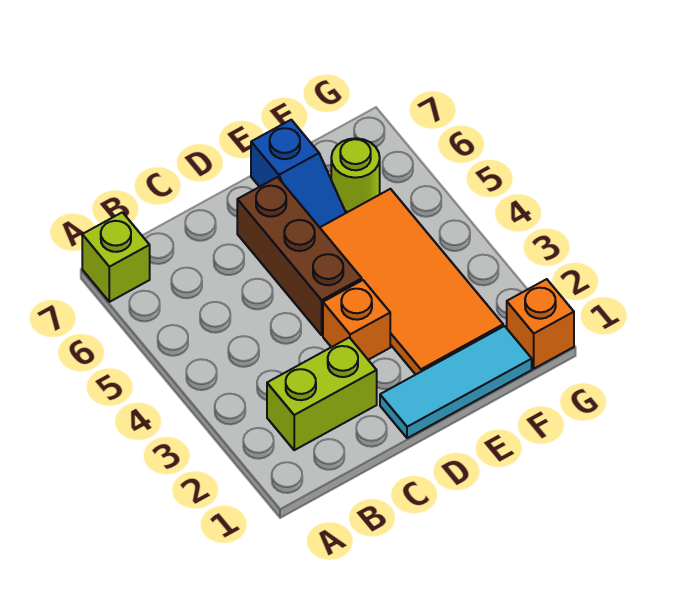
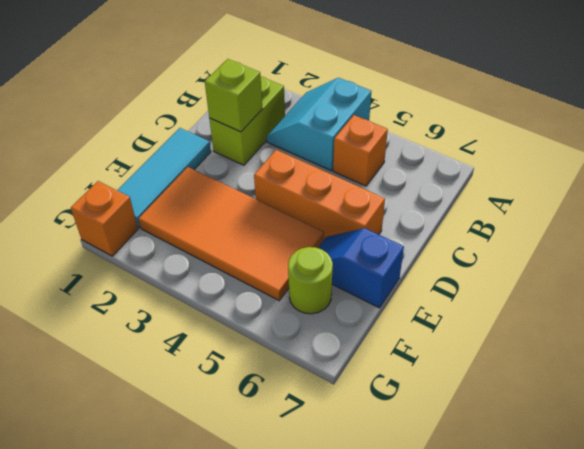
none -> cyan slope A3:B4 level 1 top 4
lime brick A7 level 1 -> lime brick C2 level 2
orange brick D3 level 1 -> orange brick B5 level 1
brown brick D4:D6 level 1 -> orange brick D4:D6 level 1

